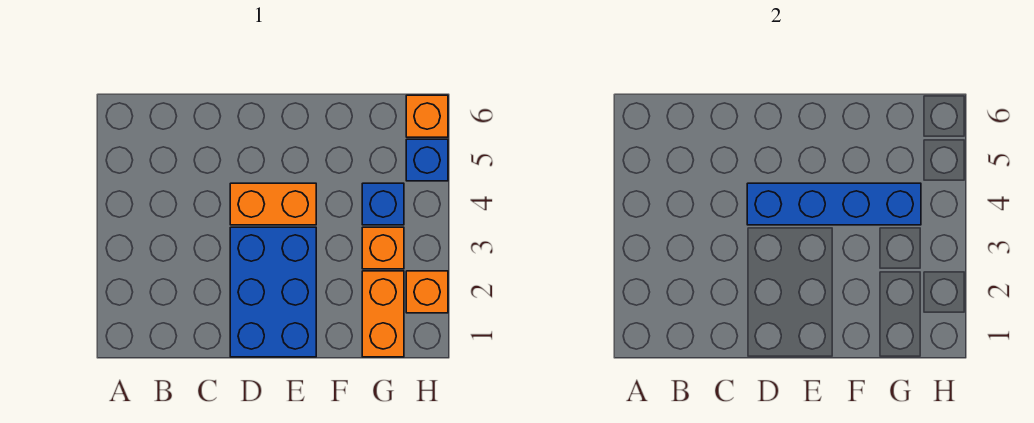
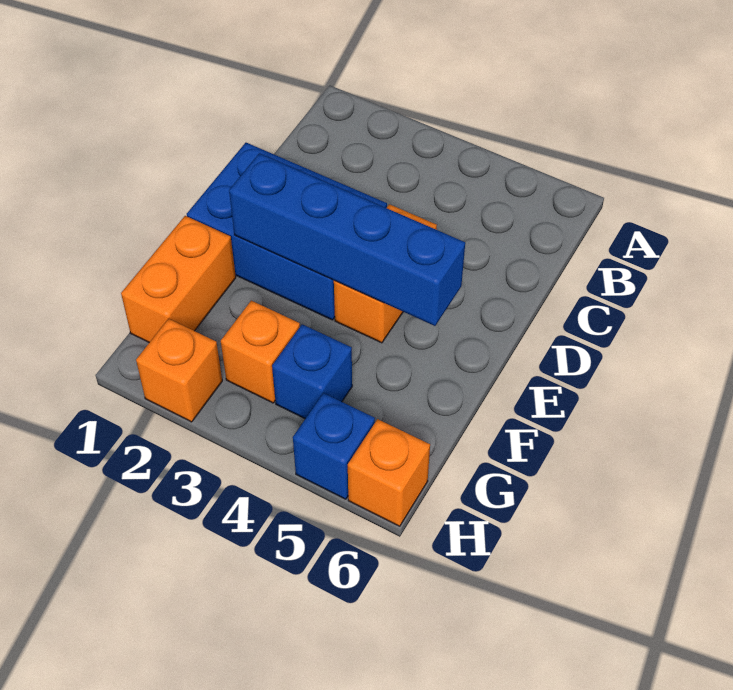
blue brick D4:G4 level 2 -> blue brick E2:E5 level 2
orange brick G1:G2 level 1 -> orange brick F1:G1 level 1

